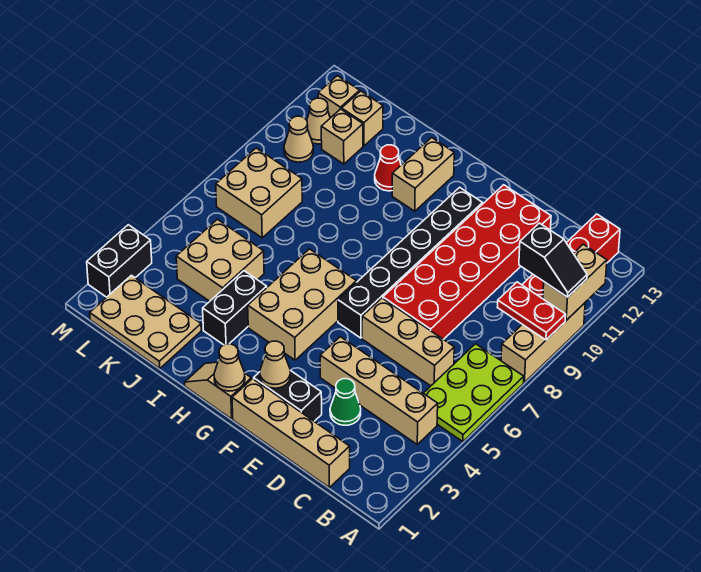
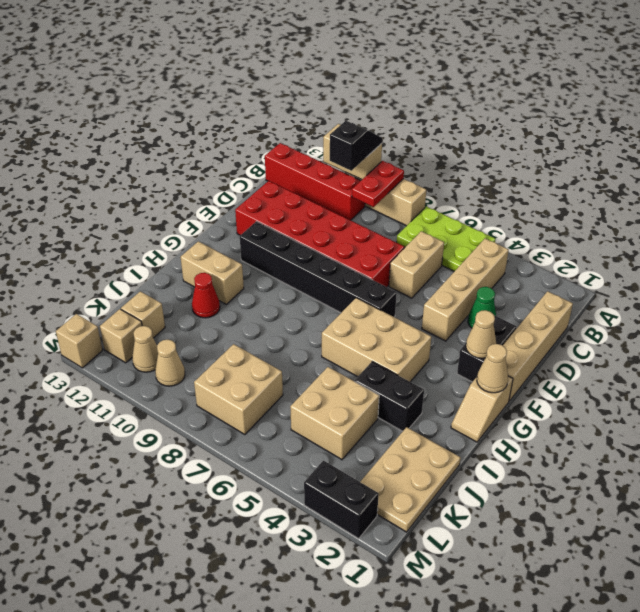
tan brick C6:E6 level 1 -> tan brick C6:D6 level 1
tan brick K11 level 1 -> tan brick M13 level 1

